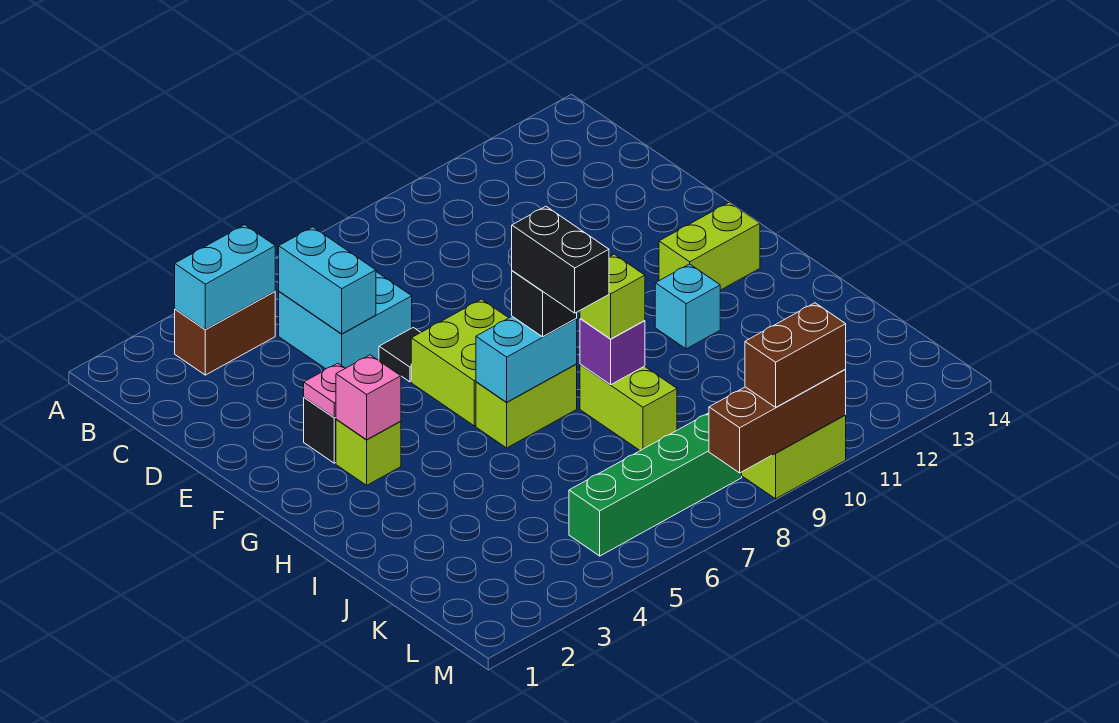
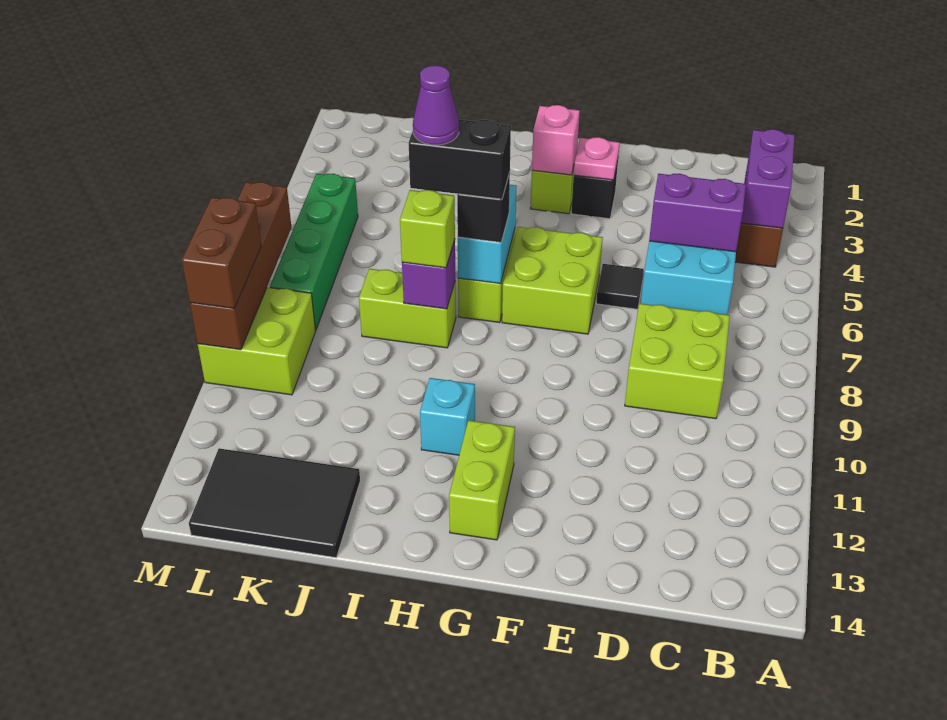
cyan brick B3:B4 level 2 -> purple brick B3:B4 level 2
cyan brick C5:D5 level 2 -> purple brick C5:D5 level 2
none -> lime brick C8:D9 level 1
none -> purple cone I7 level 5
none -> black tile J13:L14 level 1
brown brick M8:M10 level 2 -> brown brick M7:M10 level 2

